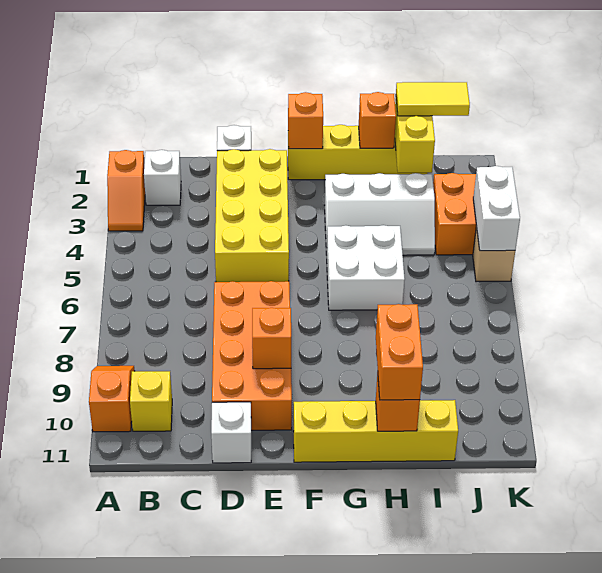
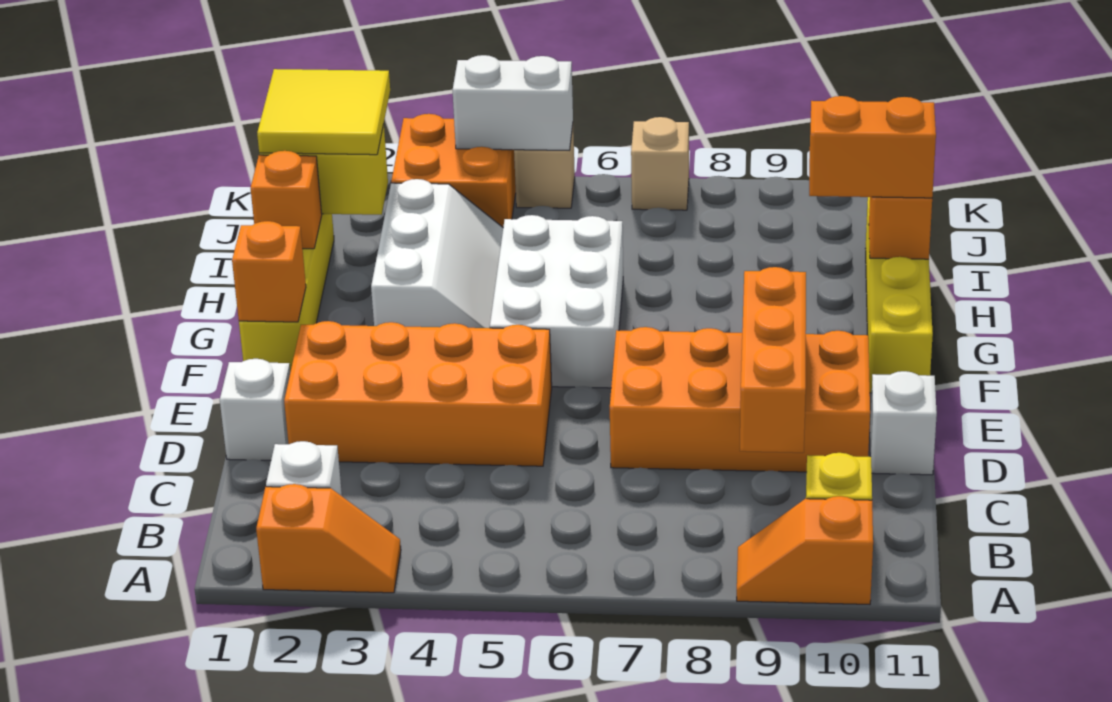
yellow brick D2:E5 level 1 -> orange brick D2:E5 level 1
orange brick E9 level 2 -> orange brick C9:E9 level 2
white brick G5:H6 level 1 -> white brick F5:H6 level 1
yellow tile I1:J1 level 3 -> yellow tile I1:J2 level 3
none -> tan brick K7 level 1

